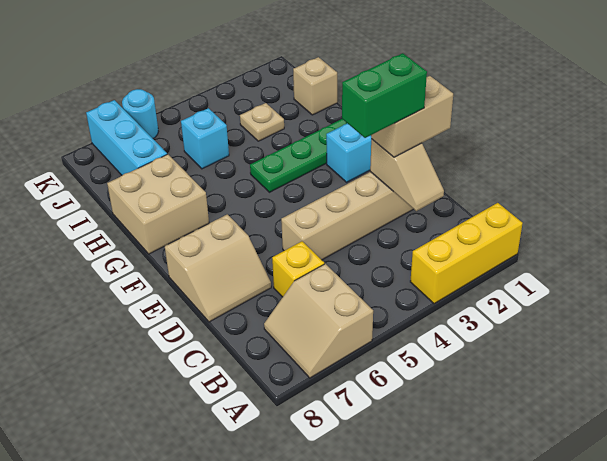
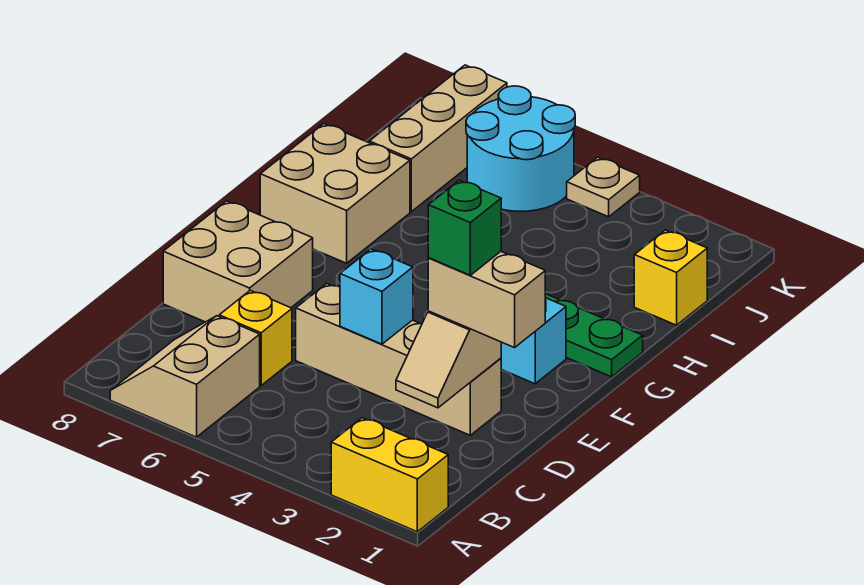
yellow brick A1:A3 level 1 -> yellow brick A1:A2 level 1
green brick D2:D3 level 4 -> green brick D2 level 4
tan slope D7:E8 level 1 top E -> tan brick D7:E8 level 1
tan brick I1 level 1 -> yellow brick I1 level 1
tan plate I3 level 1 -> tan plate K4 level 1
cyan brick I5 level 1 -> cyan brick D4 level 2
cyan brick I7:K7 level 1 -> tan brick I7:K7 level 1
cyan round brick K6 level 1 -> cyan round brick J5:K6 level 1

